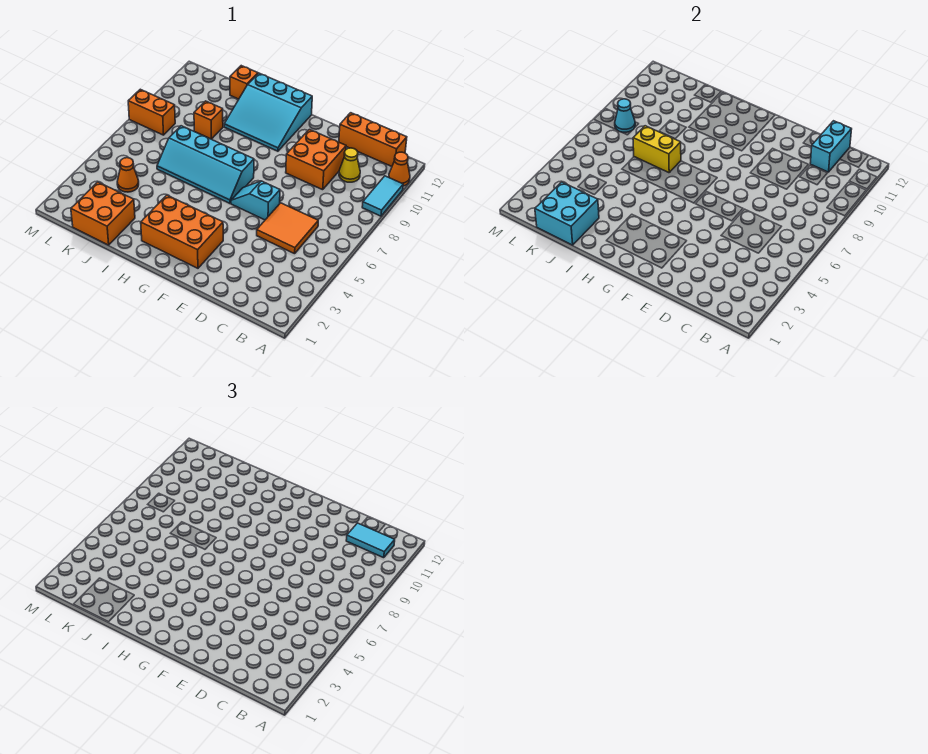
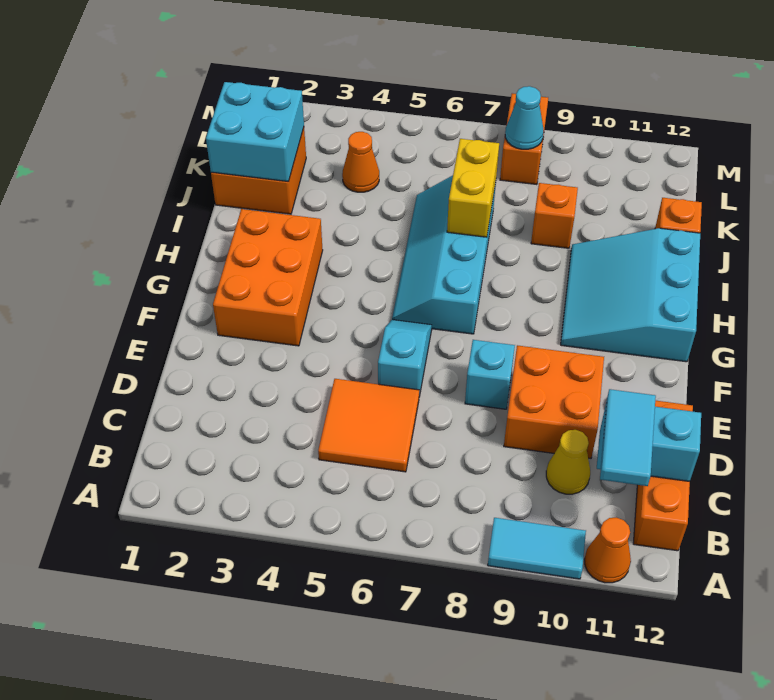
none -> cyan brick E8 level 1

